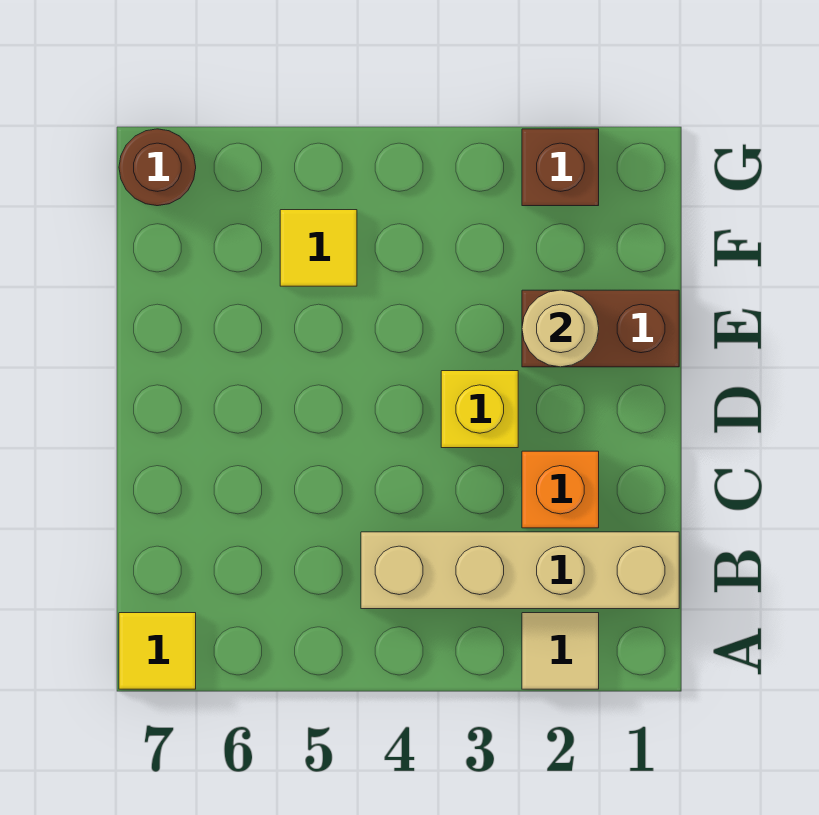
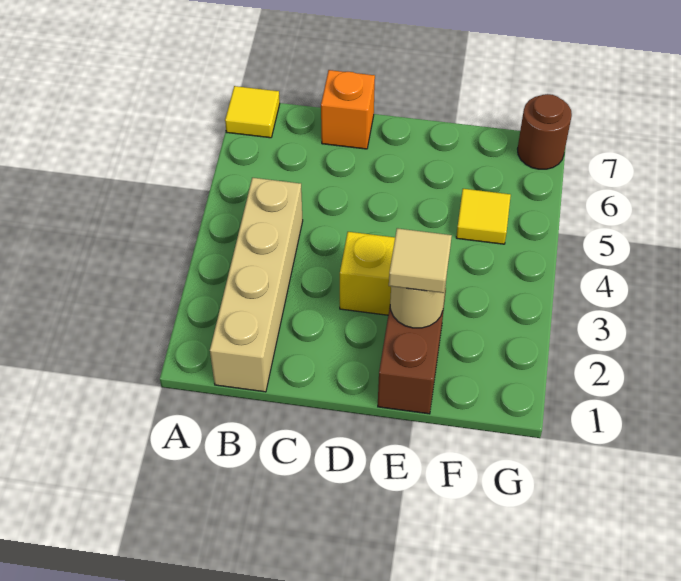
tan tile A2 level 1 -> tan tile E2 level 3
orange brick C2 level 1 -> orange brick C7 level 1
brown brick G2 level 1 -> none

